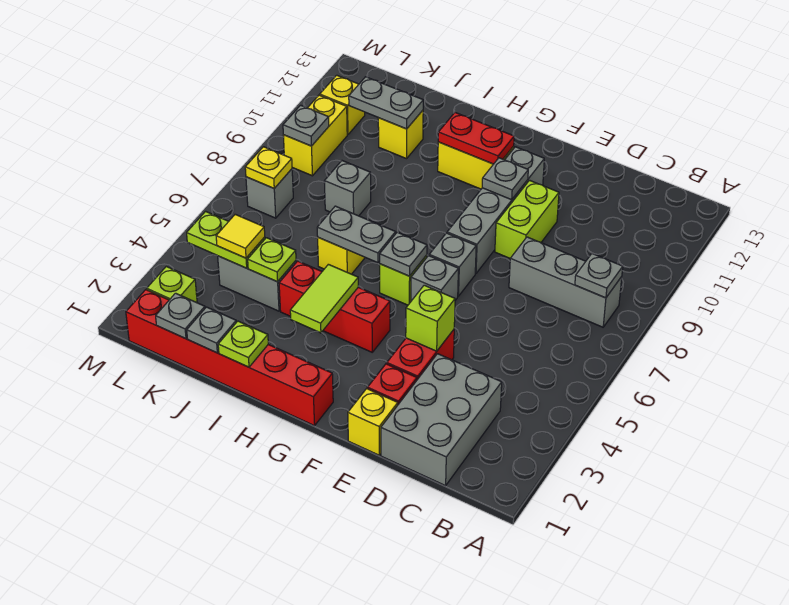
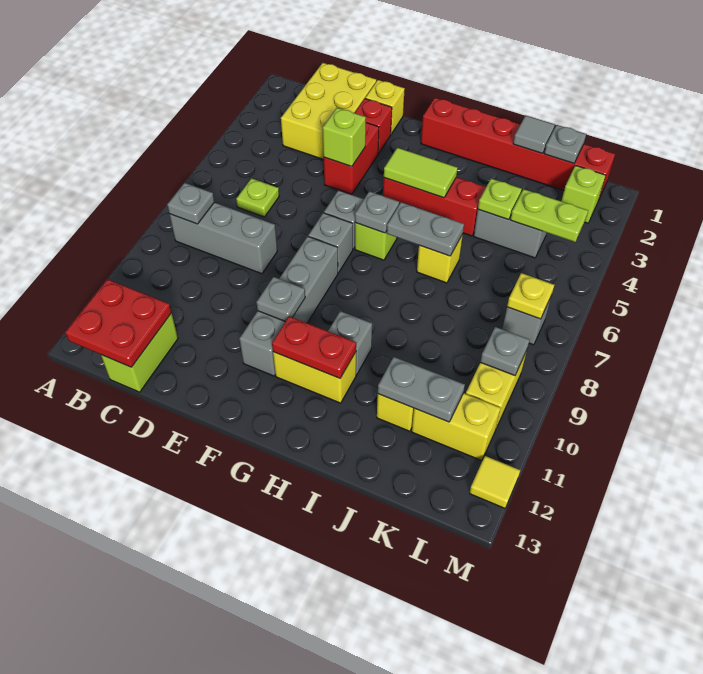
none -> red plate B12:C13 level 2
grey brick C1:D3 level 1 -> yellow brick C1:D3 level 1
lime brick E9:E10 level 1 -> lime brick C12:C13 level 1
lime tile H3:H4 level 2 -> lime tile G4:H4 level 2
lime plate I1 level 2 -> lime plate C6 level 1
grey plate J1 level 2 -> grey tile J1 level 2
grey brick J8 level 1 -> grey brick H10 level 1
yellow tile K4 level 3 -> yellow tile M12 level 1
yellow brick L11 level 1 -> yellow brick K11:L11 level 1

